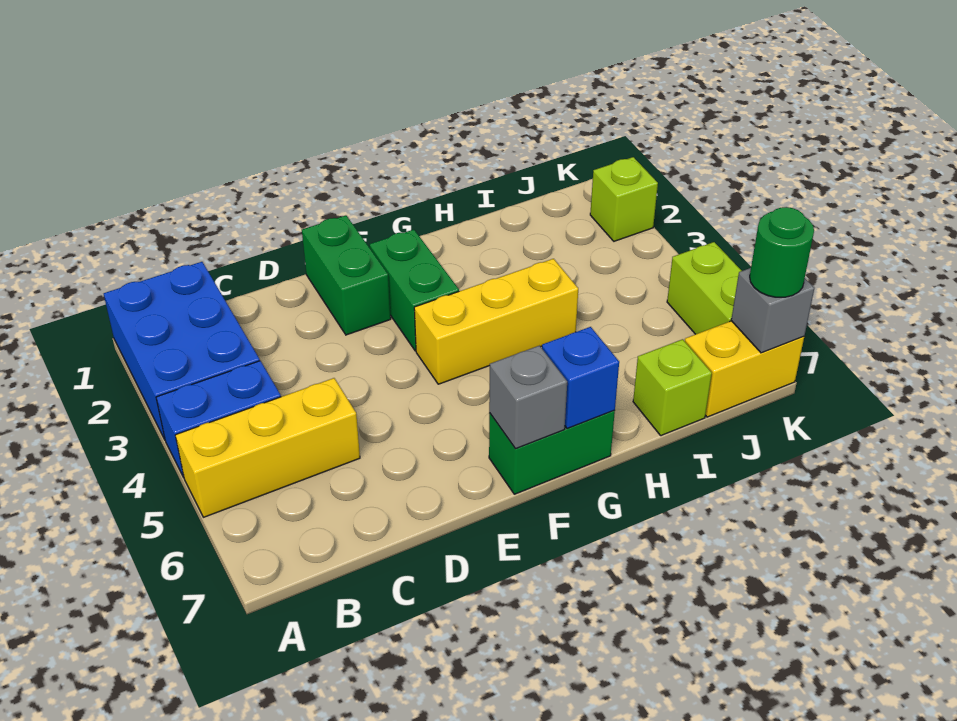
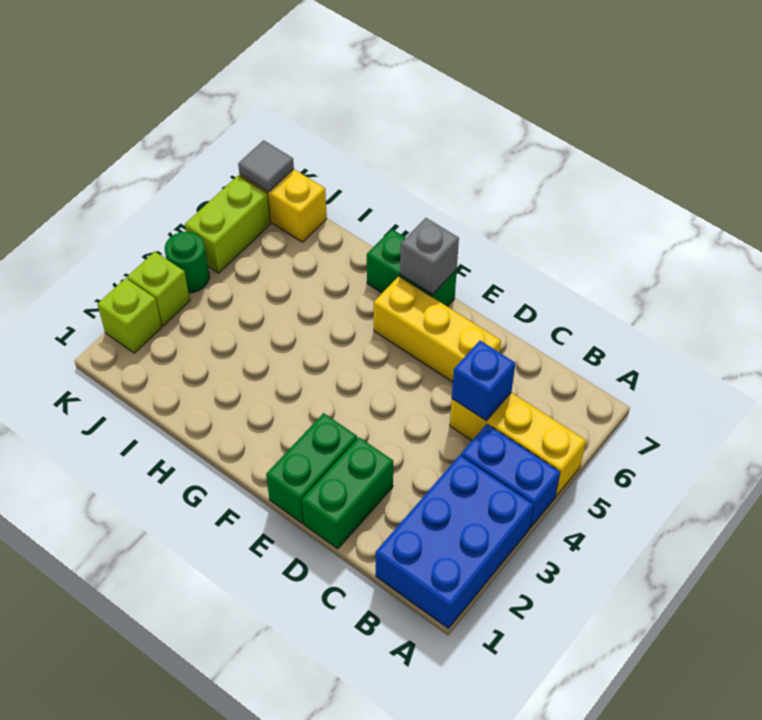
green brick F2:F3 level 1 -> green brick D1:D2 level 1
yellow brick F4:H4 level 1 -> yellow brick D6:F6 level 1
blue brick G7 level 2 -> blue brick C5 level 2
lime brick I7 level 1 -> lime brick K3 level 1
grey brick K7 level 2 -> grey tile K7 level 2
green round brick K7 level 3 -> green round brick K4 level 1

